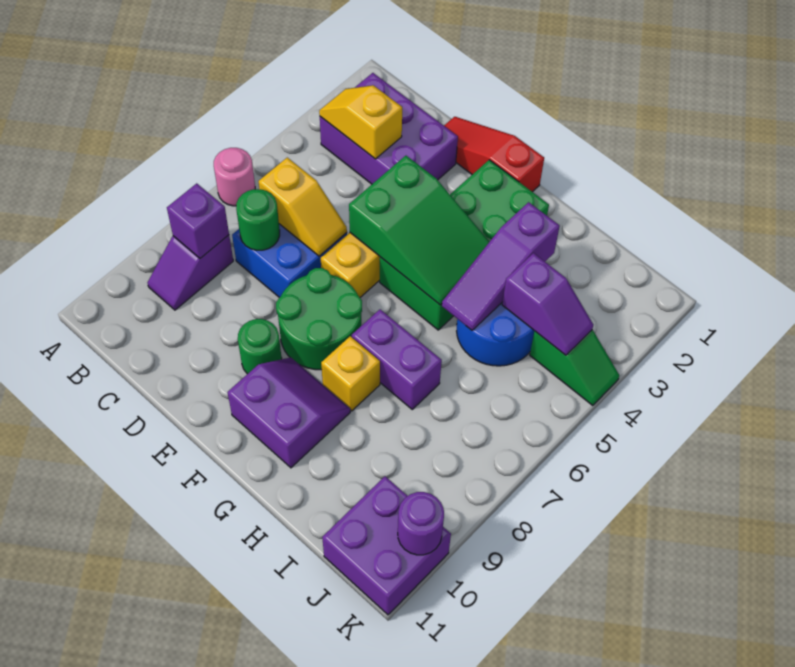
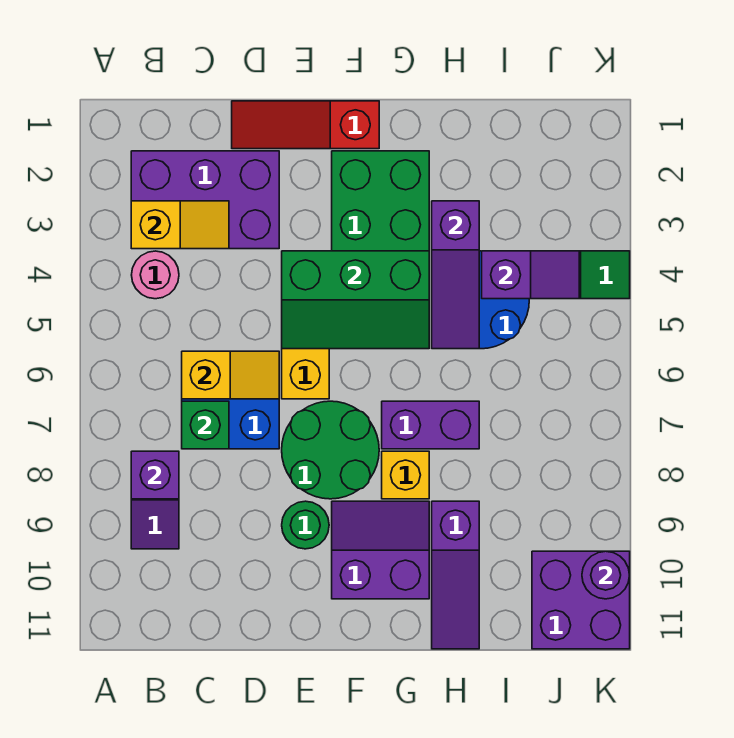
pink round brick A6 level 1 -> pink round brick B4 level 1
yellow slope B3:C3 level 2 top C -> yellow slope B3:C3 level 2 top B
green round brick C7 level 2 -> green brick C7 level 2
green slope E4:G5 level 2 top E -> green slope E4:G5 level 2 top 4
none -> purple slope H9:H11 level 1 top 9

